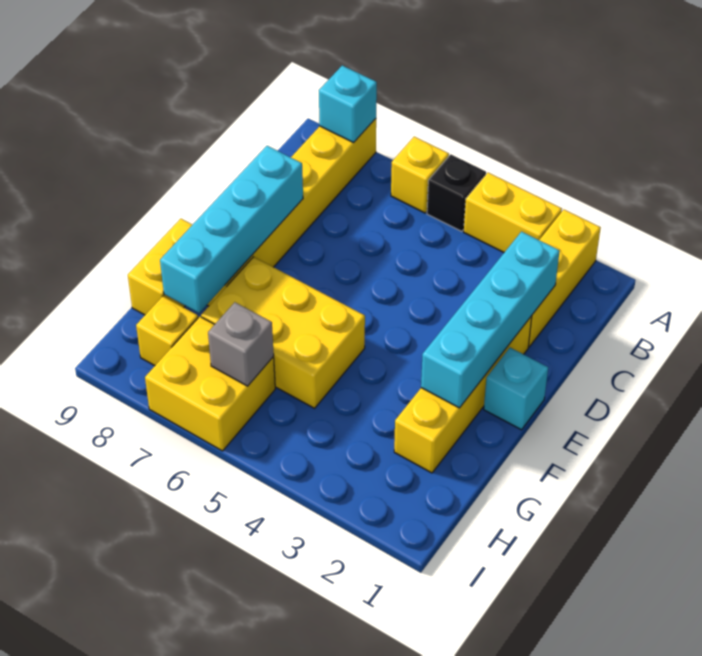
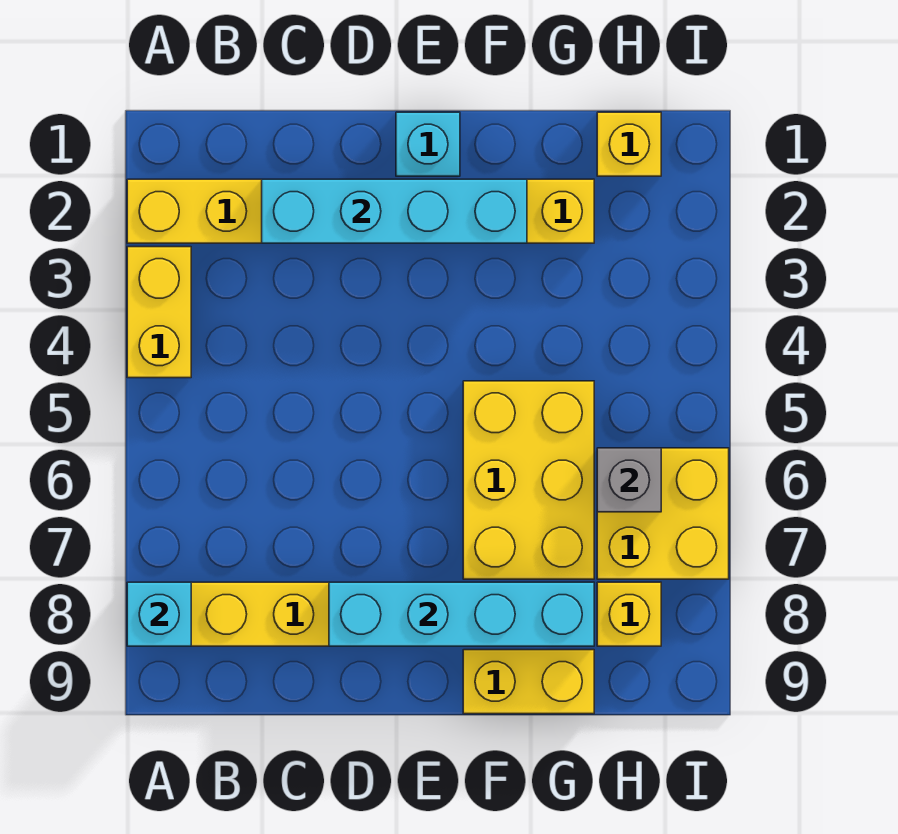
black brick A5 level 1 -> none
yellow brick A6 level 1 -> yellow brick H1 level 1

